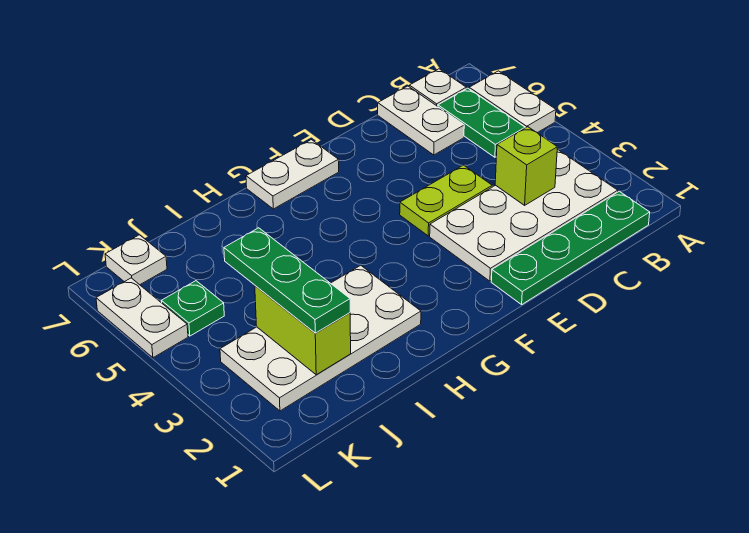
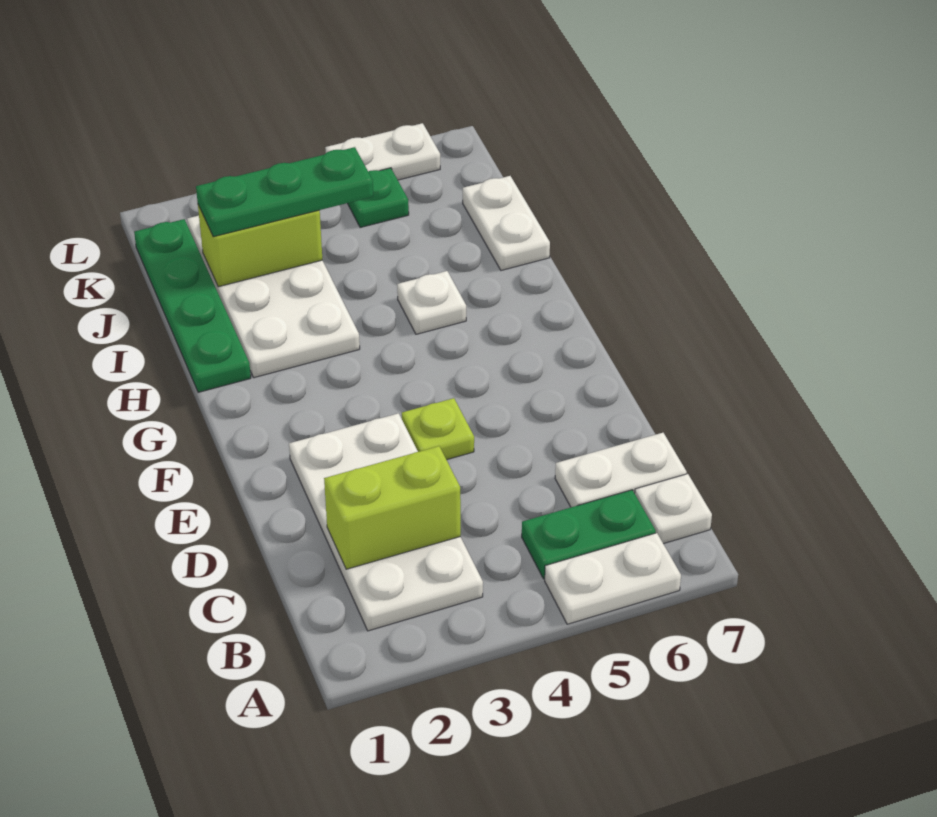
green plate B1:E1 level 1 -> green plate H1:K1 level 1
lime brick C3 level 2 -> lime brick C2:C3 level 2
lime plate D4:E4 level 1 -> lime plate E4 level 1
white plate F7:G7 level 1 -> white plate I7:J7 level 1
white plate K7 level 1 -> white plate H5 level 1

